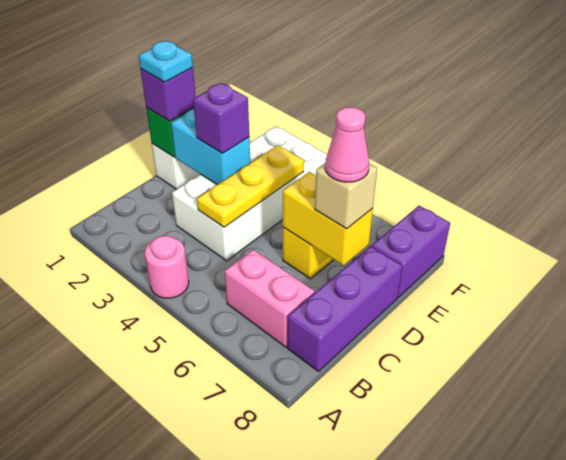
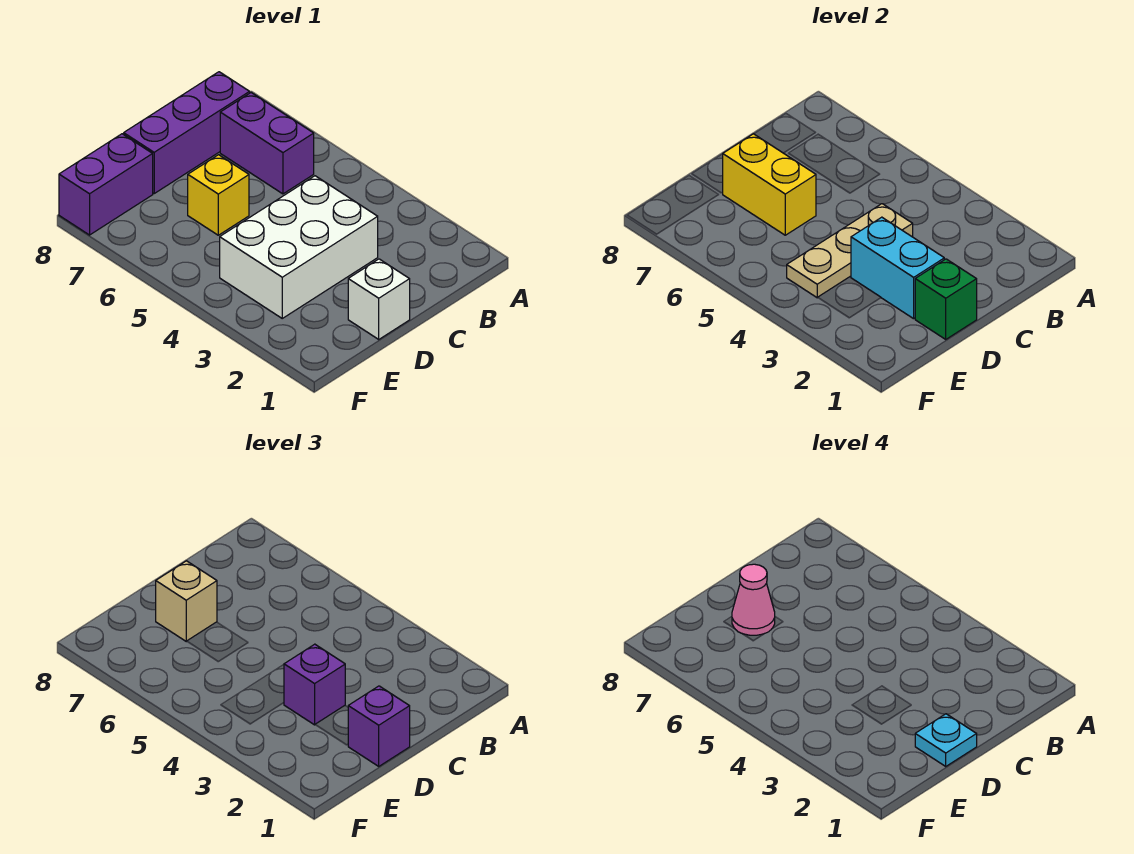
pink round brick A4 level 1 -> none
pink brick B6:B7 level 1 -> purple brick B6:B7 level 1
white brick C3:F4 level 1 -> white brick C3:E4 level 1
yellow plate C4:E4 level 2 -> tan plate C4:E4 level 2

